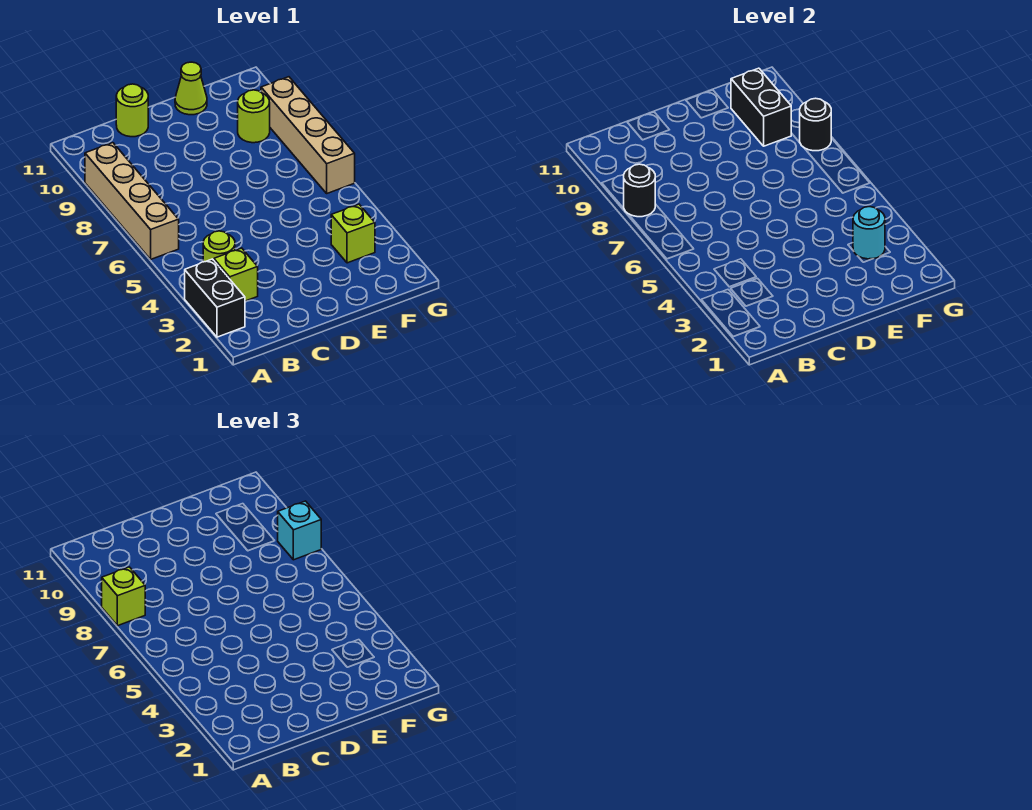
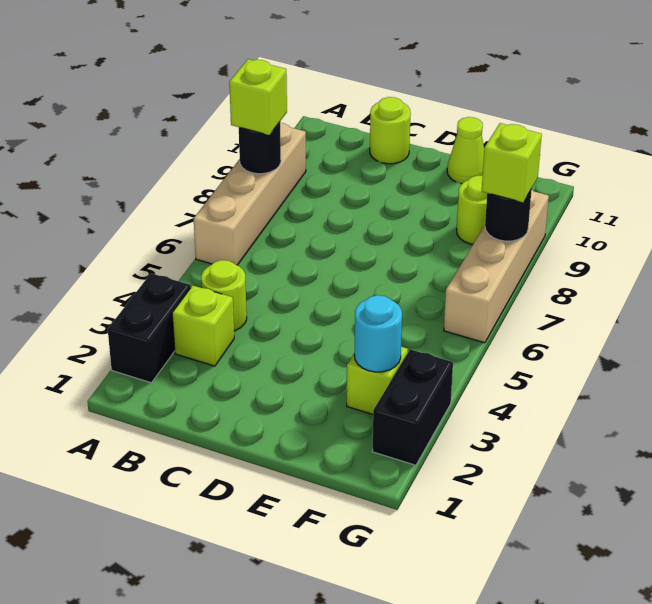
black brick F9:F10 level 2 -> black brick G2:G3 level 1
cyan brick G8 level 3 -> lime brick G8 level 3

